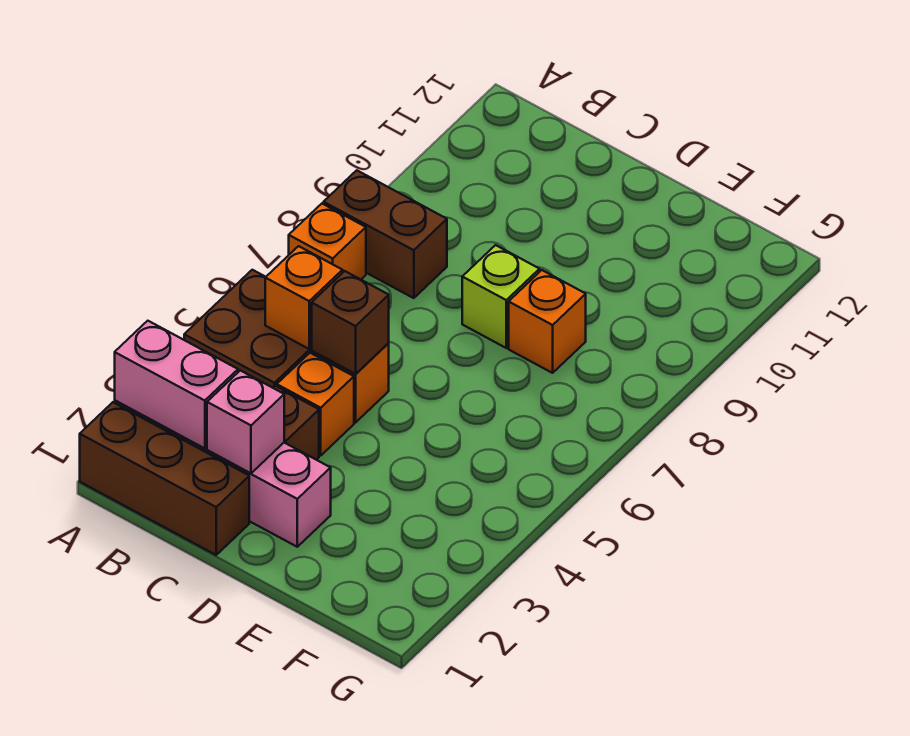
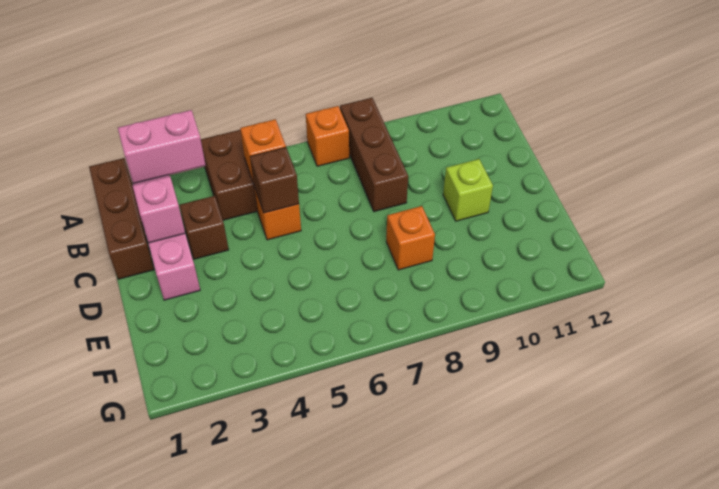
pink brick A2:B2 level 2 -> pink brick A2:A3 level 2
brown brick A8:B8 level 1 -> brown brick A8:C8 level 1
orange brick C4 level 1 -> none
lime brick D8 level 1 -> lime brick D10 level 1

